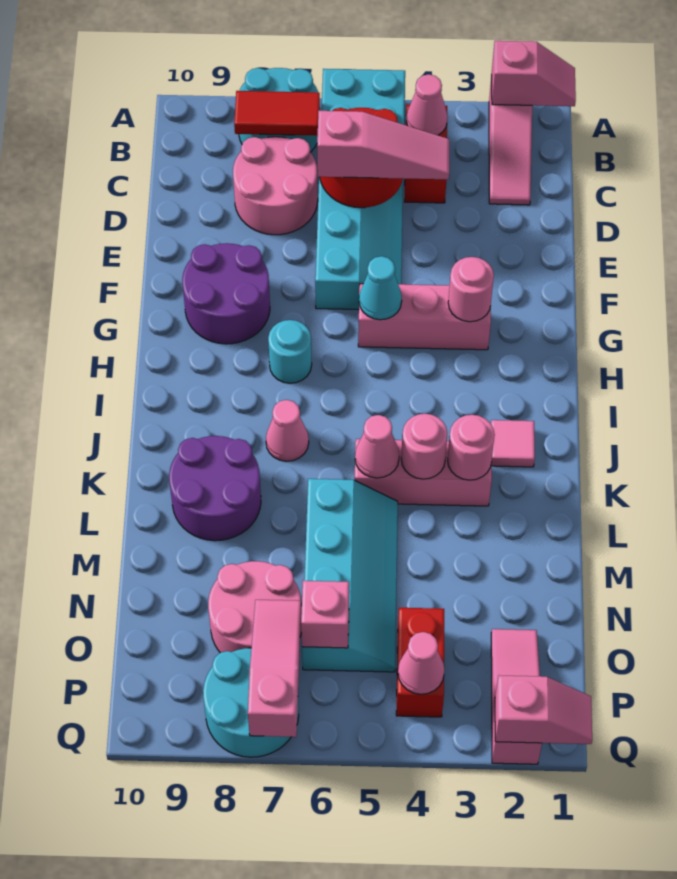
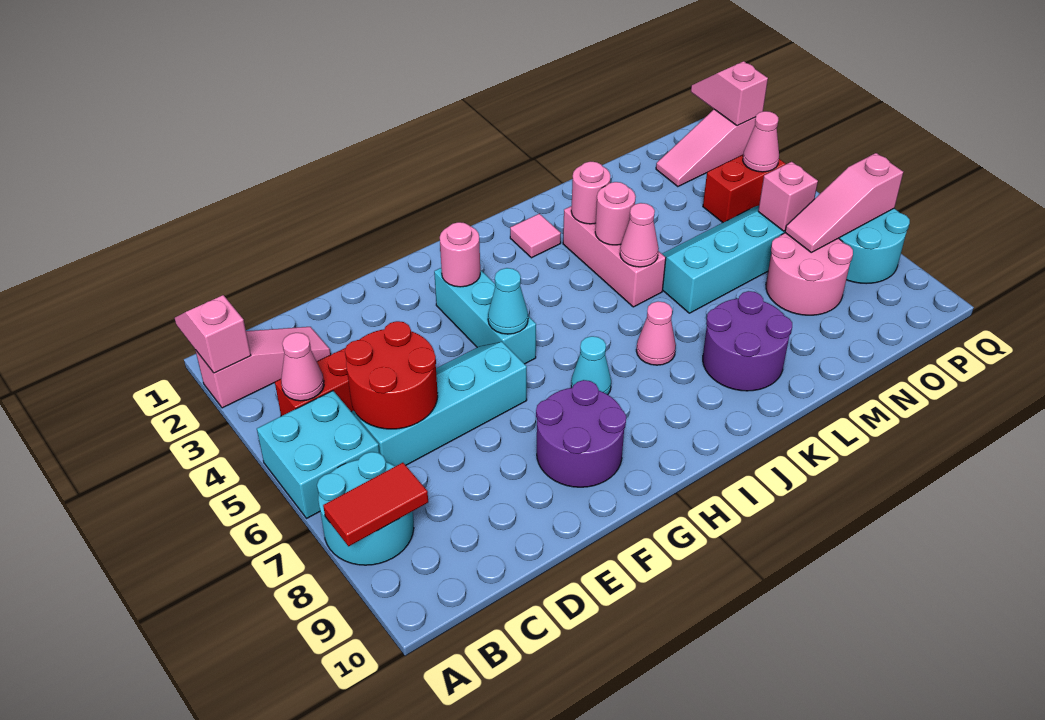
red tile B7:B8 level 2 -> red tile A8:B8 level 2
pink round brick C7:D8 level 1 -> none
pink slope D4:D6 level 3 top 6 -> none
pink brick G3:G5 level 1 -> cyan brick G3:G5 level 1
cyan round brick H7 level 1 -> cyan cone H7 level 1

